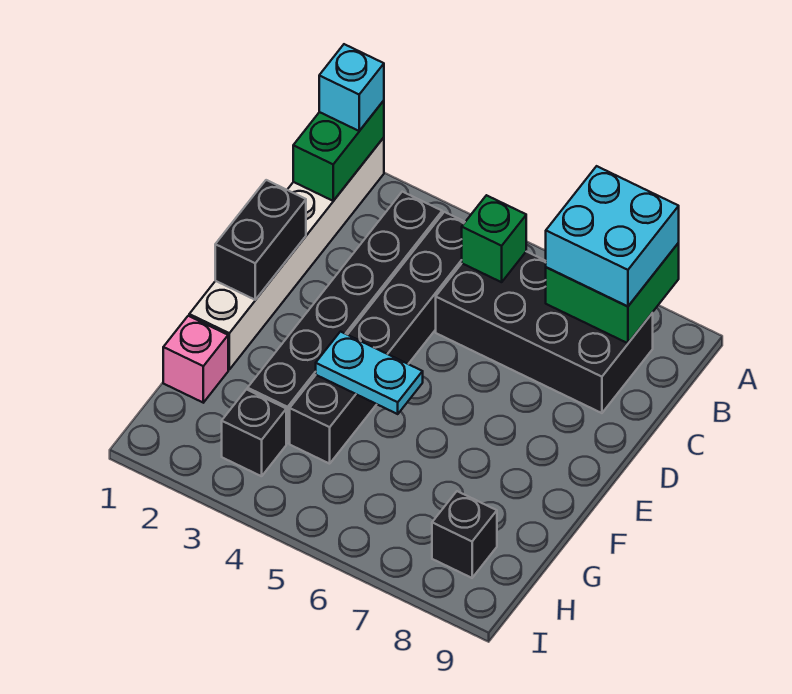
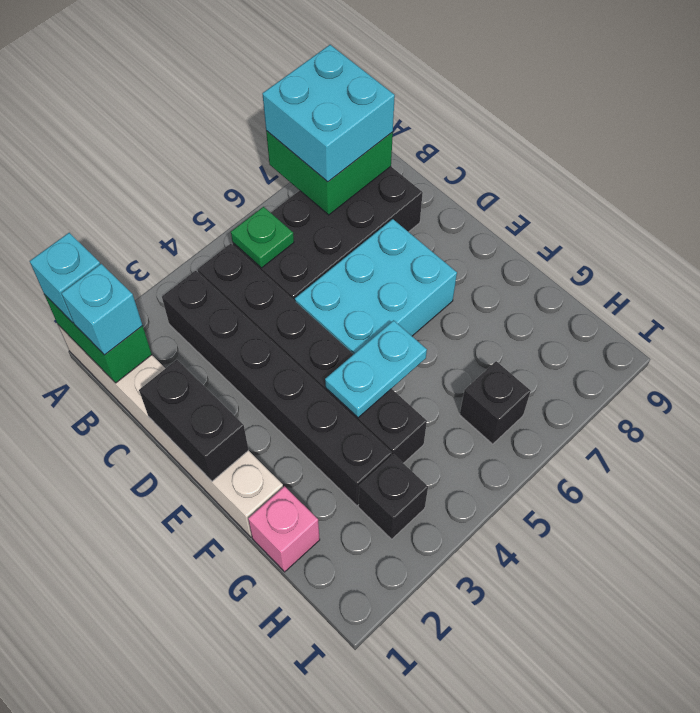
none -> cyan brick B1 level 3
green brick B5 level 2 -> green plate B5 level 2
none -> cyan brick D5:E7 level 1
black brick H8 level 1 -> black brick H6 level 1

